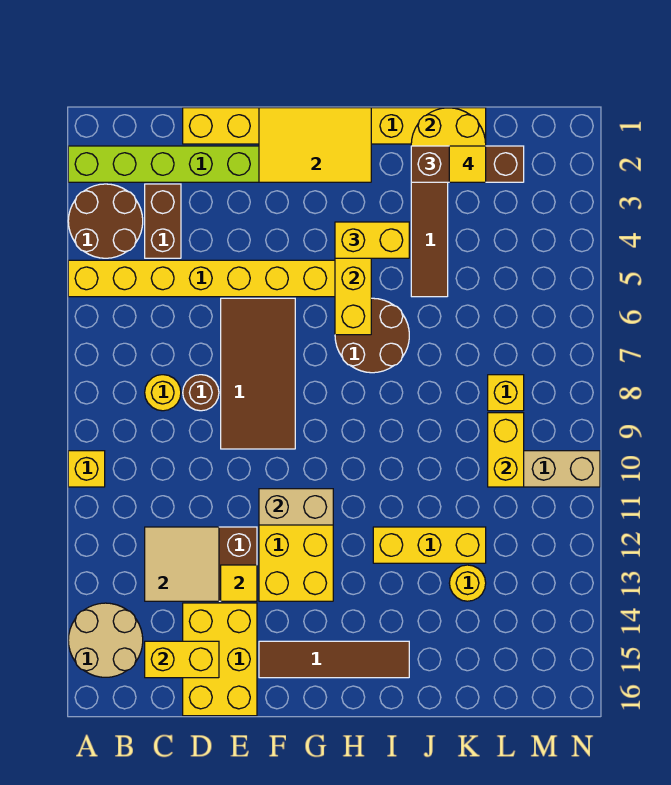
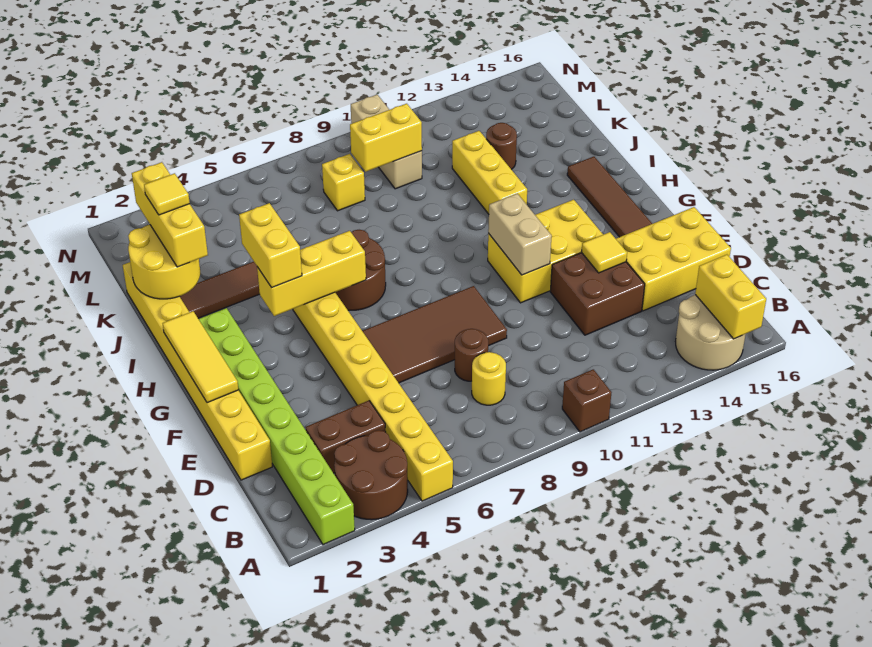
yellow brick A10 level 1 -> brown brick A10 level 1
tan tile C12:D13 level 2 -> none
yellow brick C15:D15 level 2 -> yellow brick A15:B15 level 2
yellow tile F1:H2 level 2 -> yellow tile F1:H1 level 2
brown brick J2:L2 level 3 -> yellow brick J2:L2 level 3
yellow round brick K13 level 1 -> brown round brick K13 level 1

